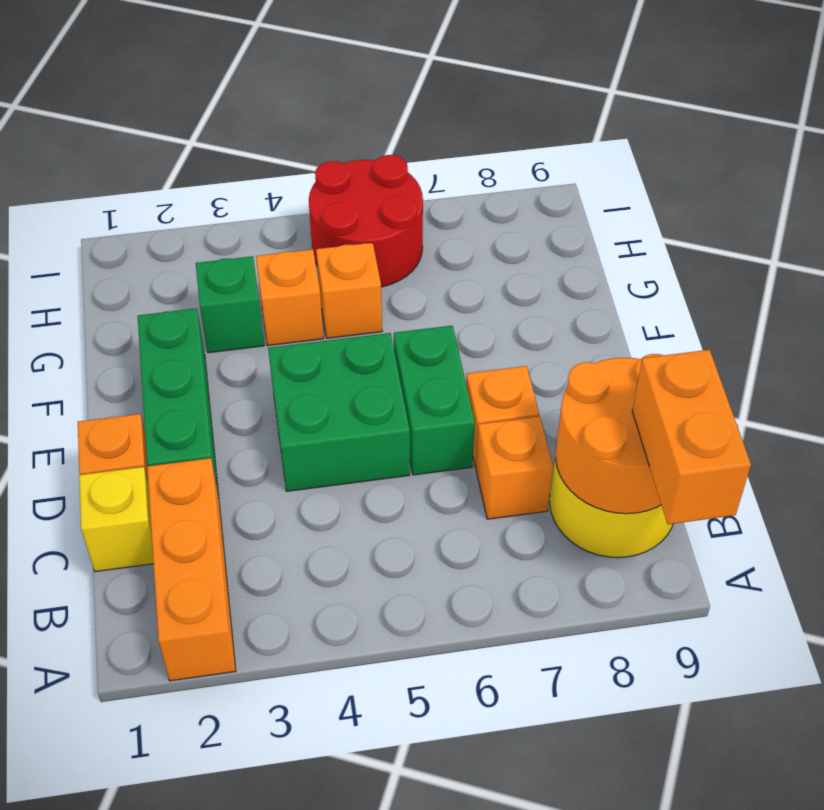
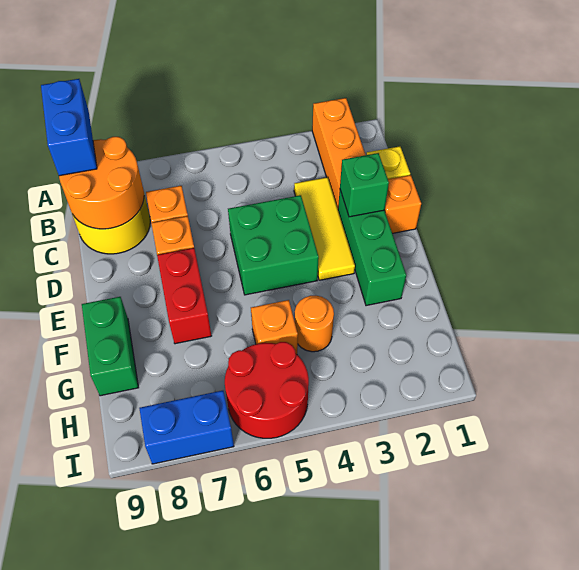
orange brick A9:B9 level 3 -> blue brick A9:B9 level 3
none -> yellow tile C3:E3 level 1
green brick D6:E6 level 1 -> green brick F9:G9 level 1
none -> red brick E7:F7 level 1
green brick G3 level 1 -> green brick D2 level 2
orange brick G4 level 1 -> orange round brick G4 level 1
none -> blue brick I7:I8 level 1

